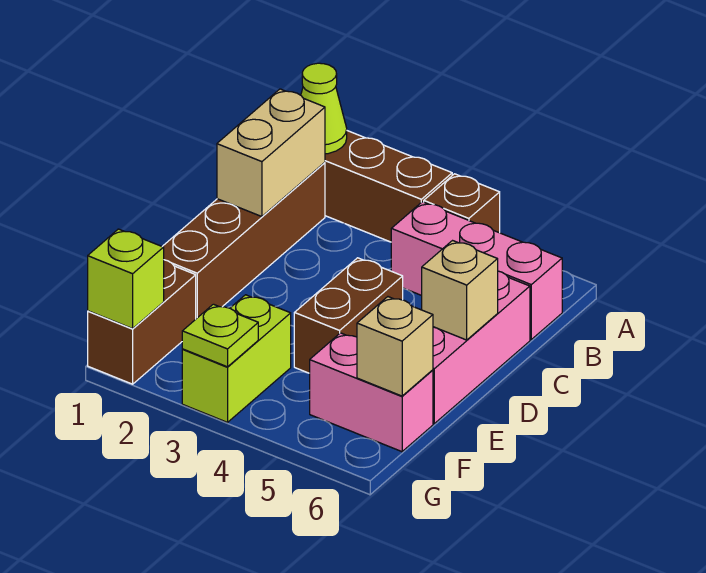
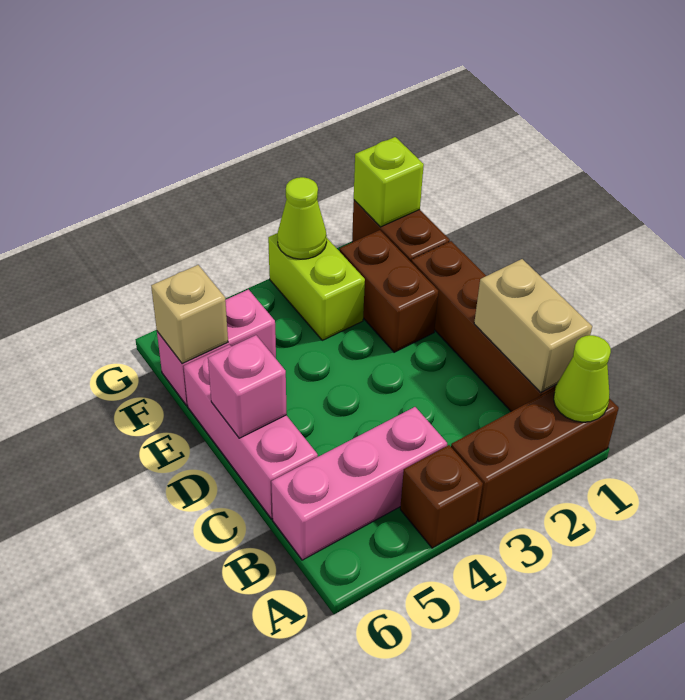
brown brick D4:E4 level 1 -> brown brick E2:F2 level 1
tan brick D6 level 2 -> pink brick D6 level 2
lime plate G3 level 2 -> lime cone G3 level 2

